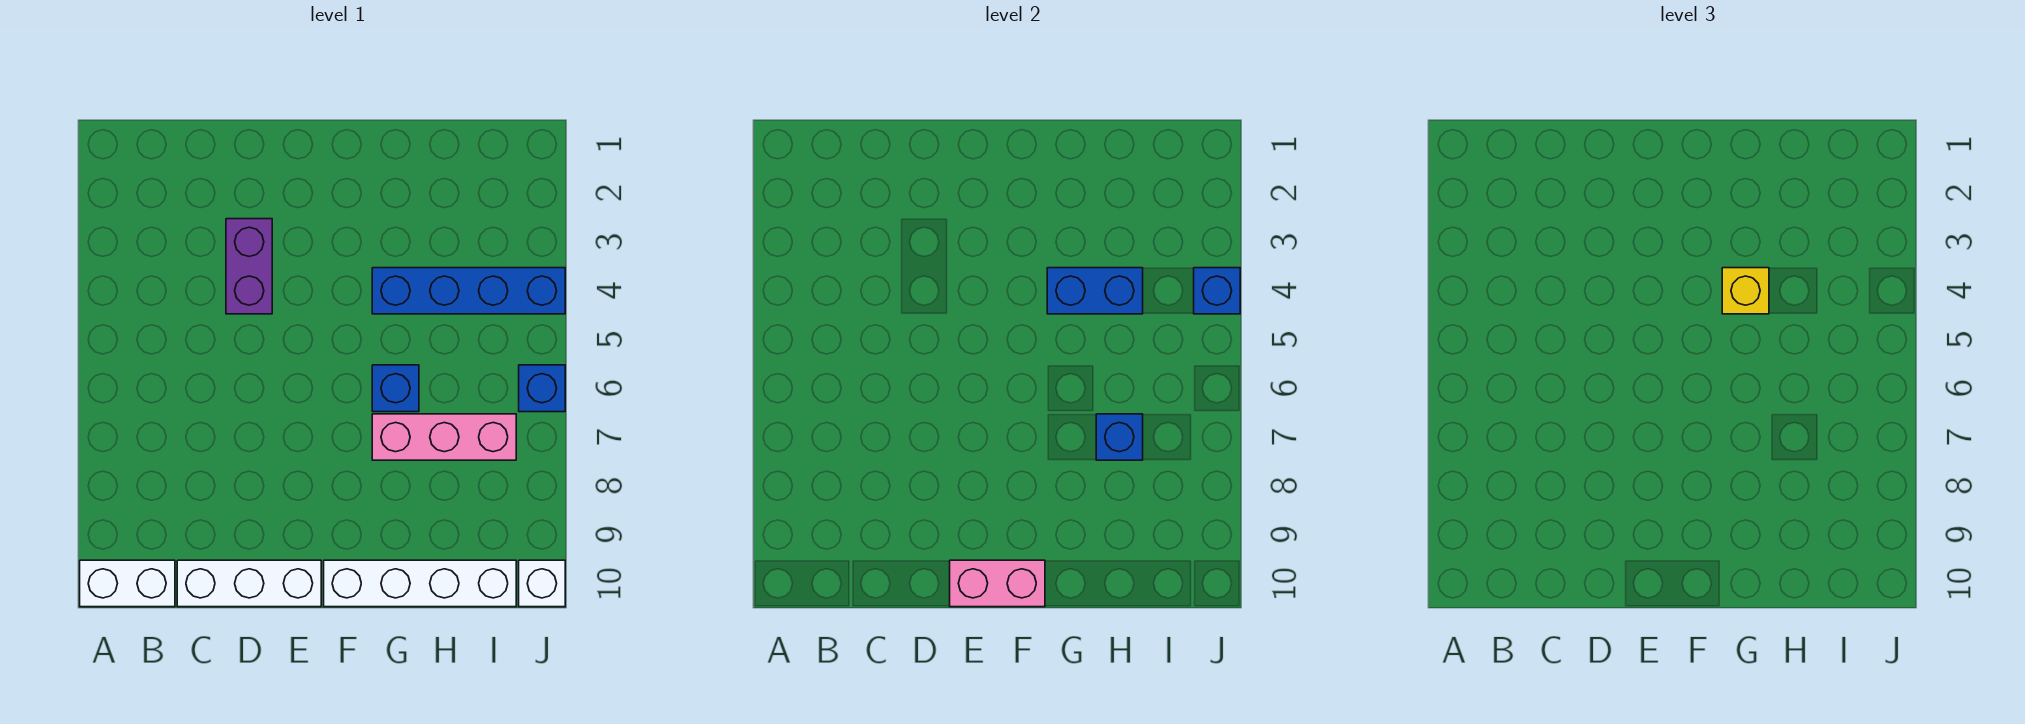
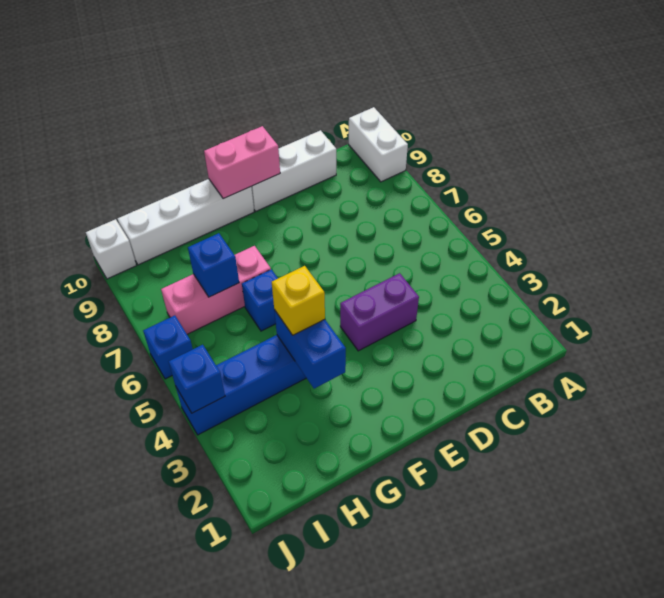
white brick A10:B10 level 1 -> white brick A9:A10 level 1
purple brick D3:D4 level 1 -> purple brick D4:E4 level 1
blue brick G4:H4 level 2 -> blue brick G3:G4 level 2

